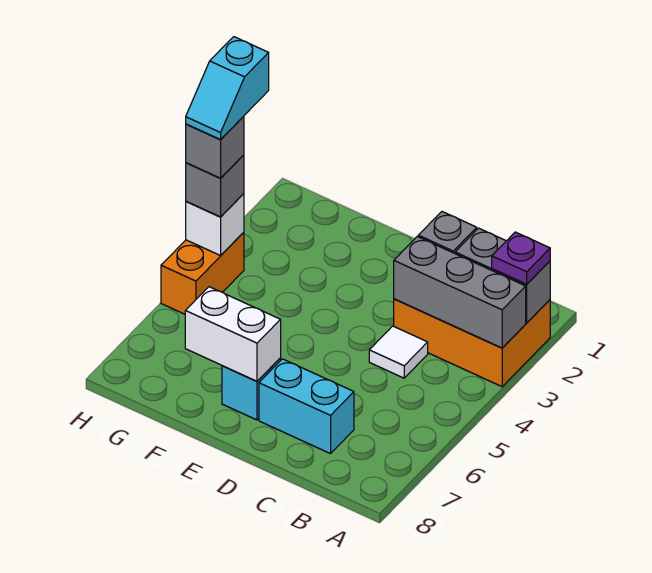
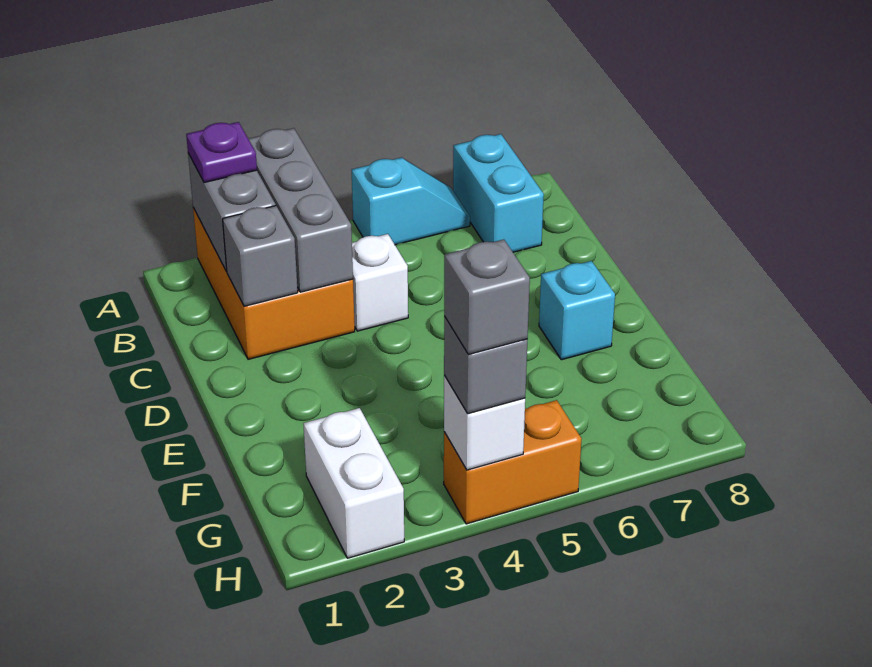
white tile C4 level 1 -> white brick C4 level 1
cyan brick C7:D7 level 1 -> cyan brick A7:B7 level 1
white brick E7:F7 level 2 -> white brick G2:H2 level 1
cyan slope H3:H4 level 5 top 3 -> cyan slope A5:A6 level 1 top 5

